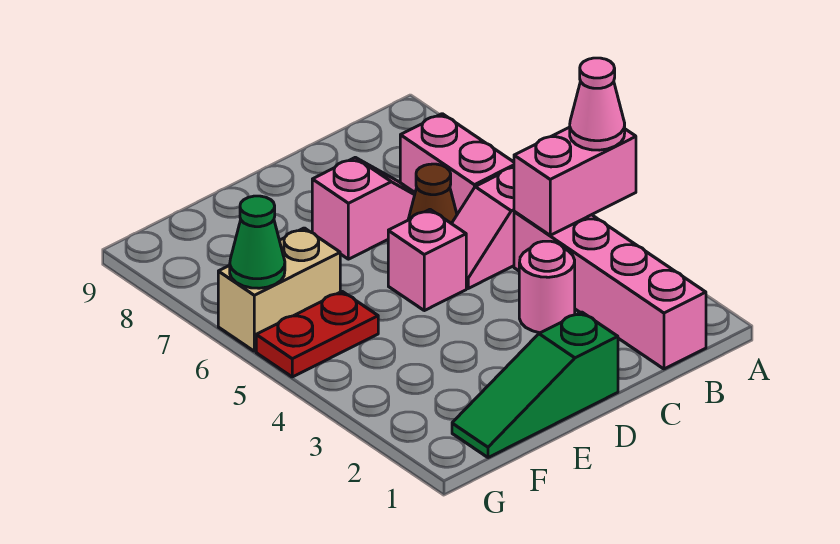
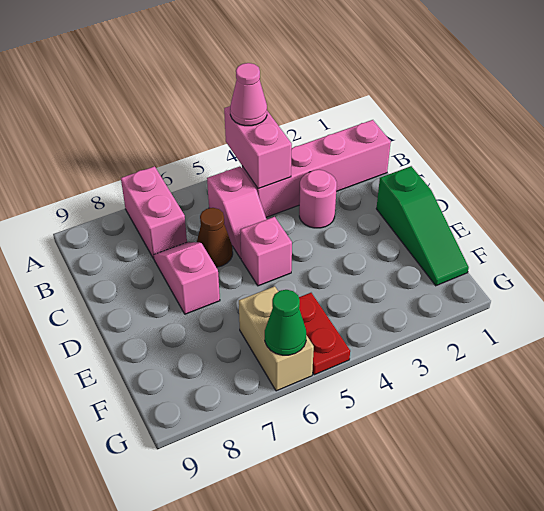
pink brick B6:B7 level 1 -> pink brick A7:B7 level 1

